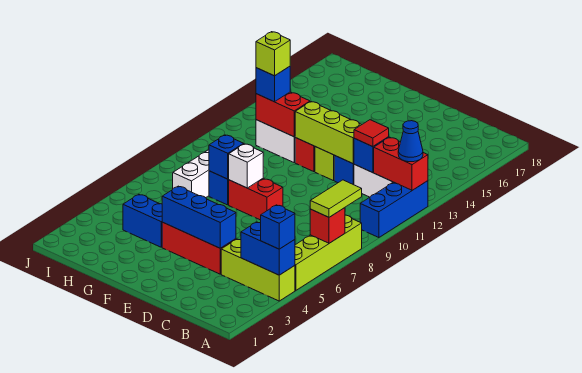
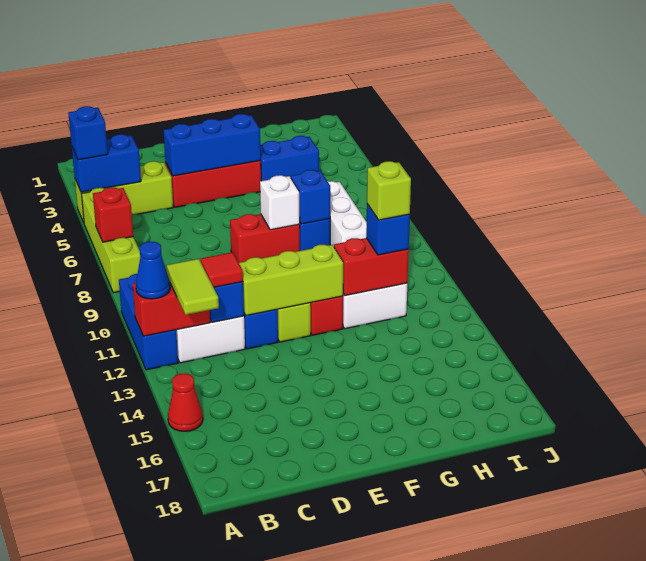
lime tile A7:A8 level 3 -> lime tile B12:B13 level 3
none -> red cone A15 level 1

